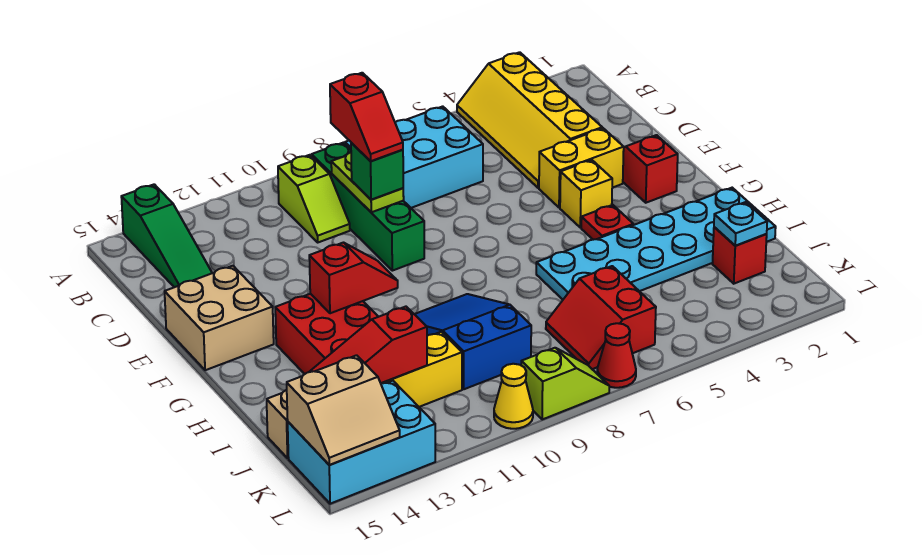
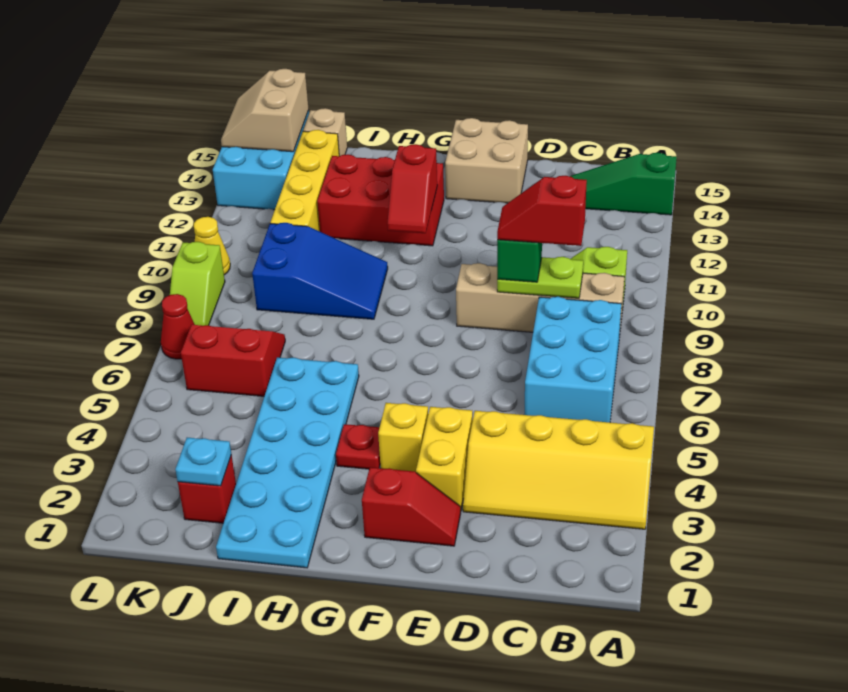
yellow slope A3:D4 level 1 top 3 -> yellow slope A3:D4 level 1 top 4
green brick B9:E9 level 1 -> tan brick B9:E9 level 1
red slope J12:J14 level 2 top 12 -> none

